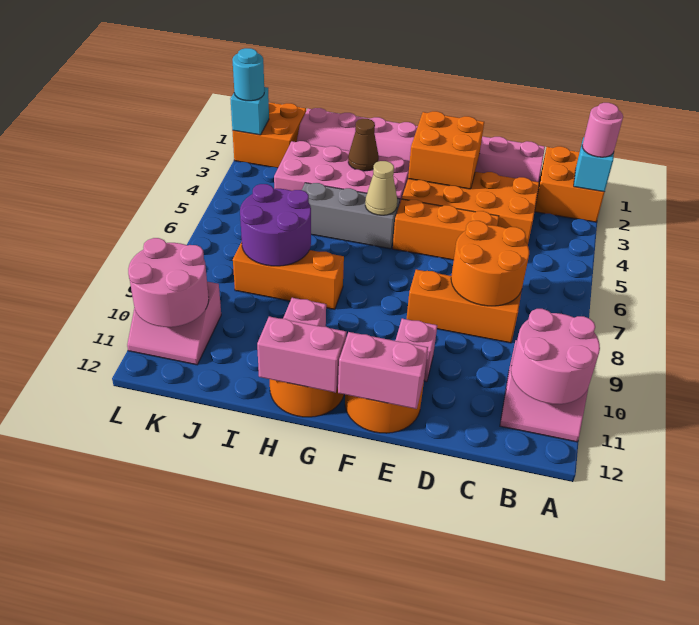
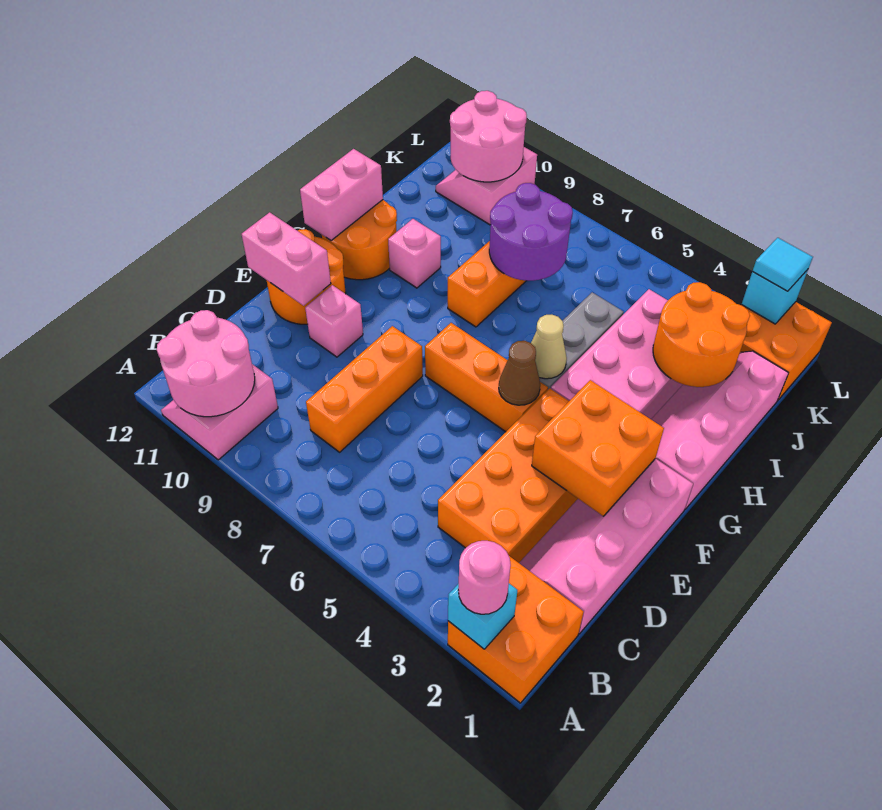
orange round brick C7:D8 level 2 -> orange round brick I2:J3 level 2
orange brick D5:F5 level 1 -> orange brick F5:F7 level 1
pink brick E12:F12 level 2 -> pink brick E11:E12 level 2
brown cone H3 level 2 -> brown cone F5 level 2
cyan round brick L2 level 3 -> cyan tile L2 level 3

